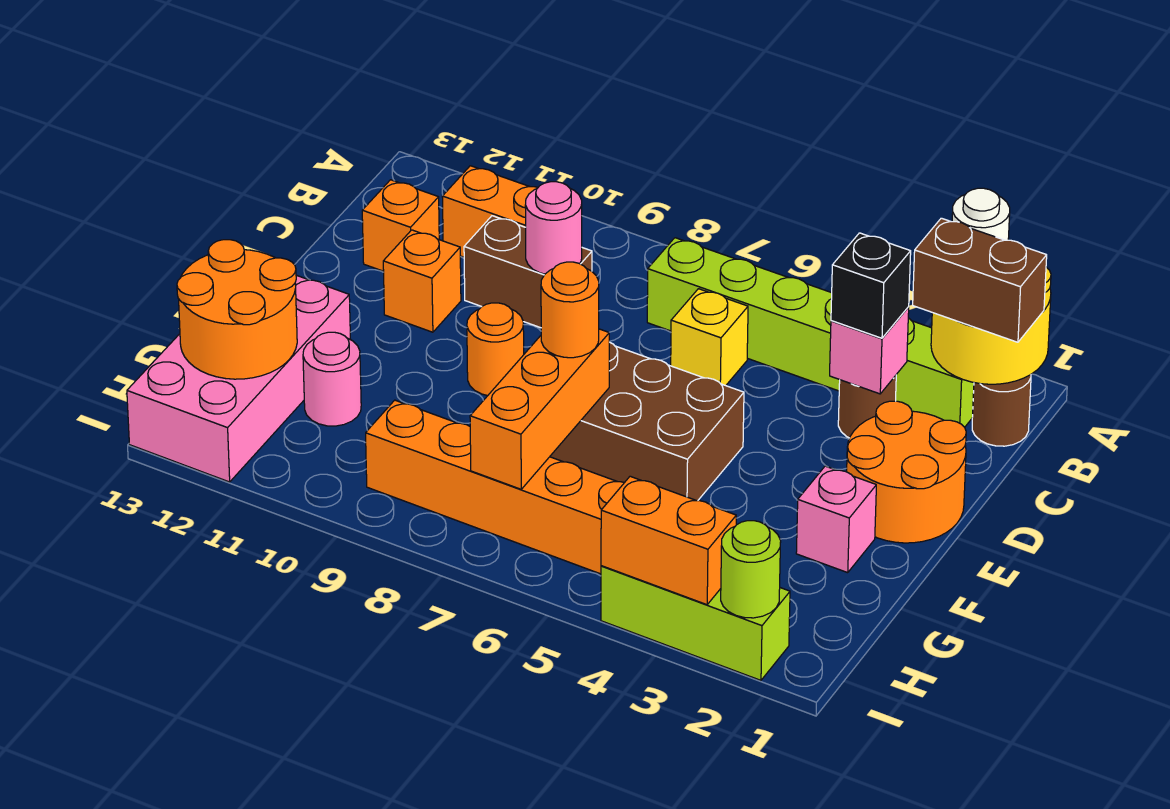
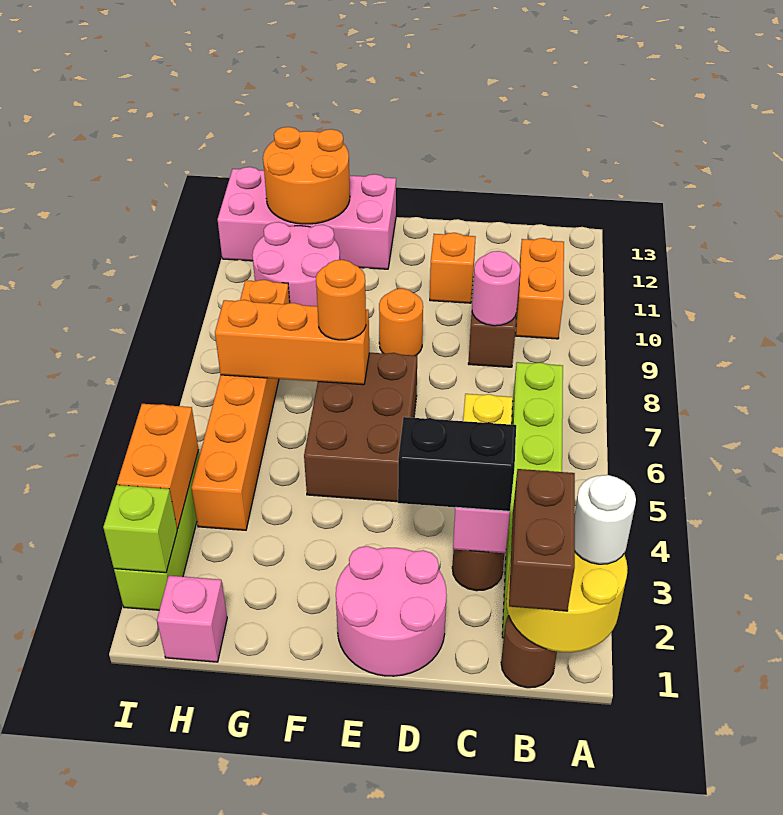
black brick C3 level 3 -> black brick C3:D3 level 3
orange brick C12 level 1 -> none
orange round brick D1:E2 level 1 -> pink round brick D1:E2 level 1
pink brick F2 level 1 -> pink brick H1 level 1
pink round brick G11 level 1 -> pink round brick G10:H11 level 1
lime round brick I2 level 2 -> lime brick I2 level 2

